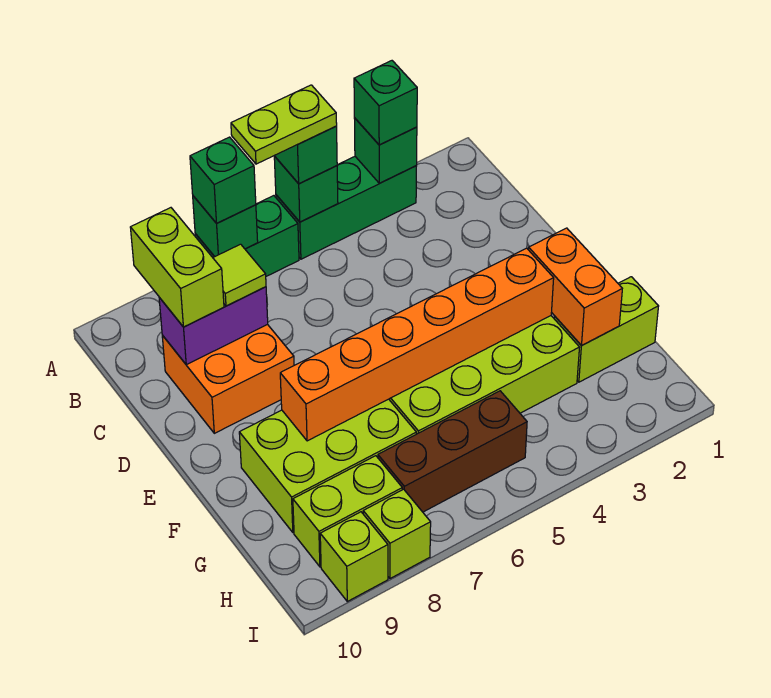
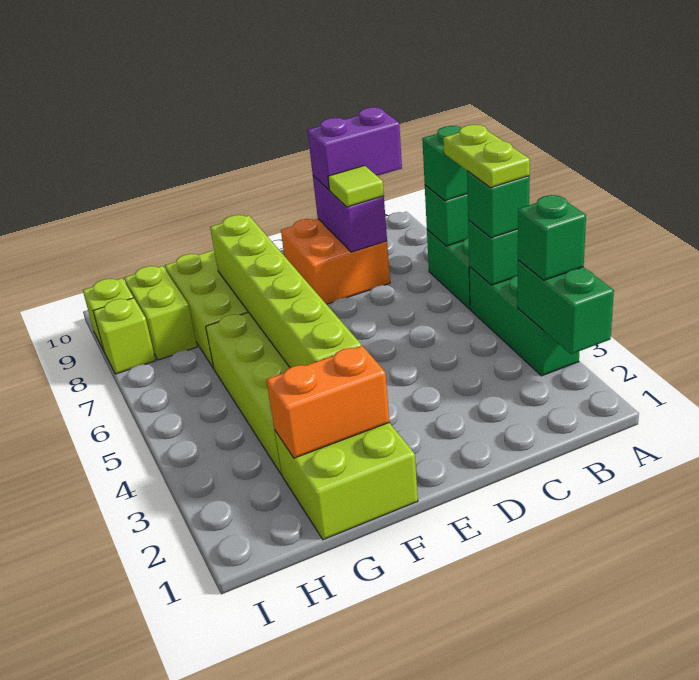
green brick A3 level 2 -> green brick A2:A3 level 2
lime brick B9:C9 level 3 -> purple brick B9:C9 level 3
orange brick F3:F8 level 2 -> lime brick F3:F8 level 2
lime brick G1:G2 level 1 -> lime brick F1:G2 level 1
brown brick H5:H7 level 1 -> none

